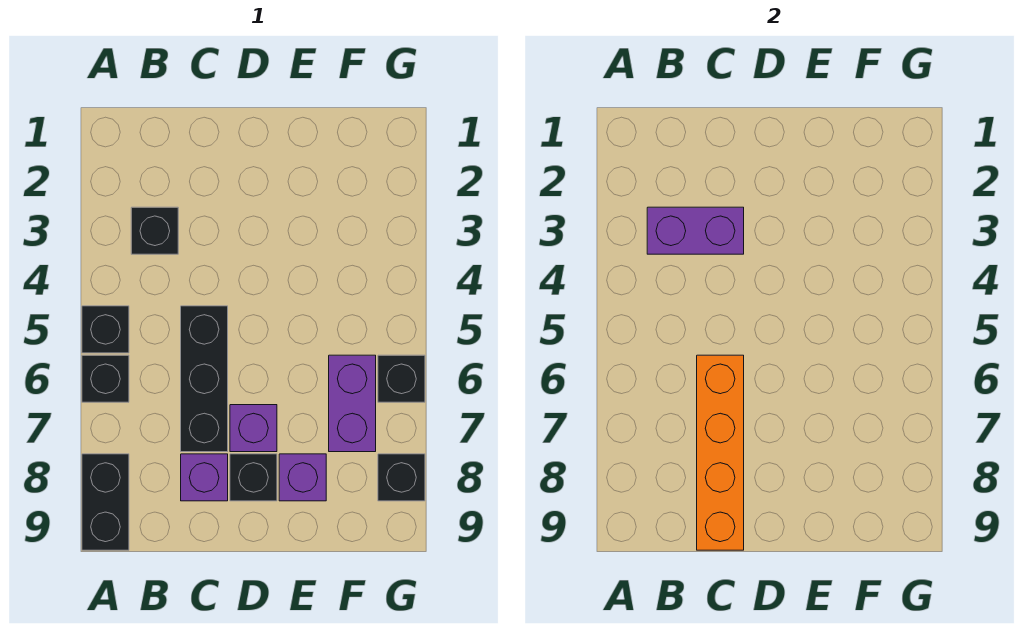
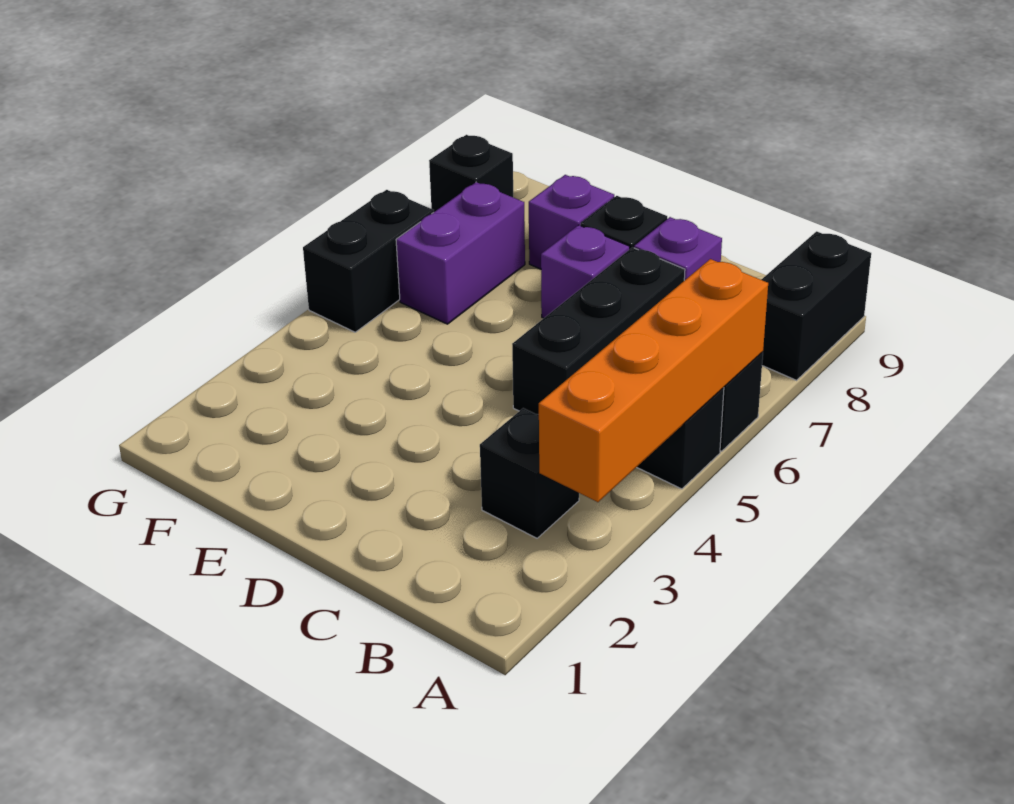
purple brick B3:C3 level 2 -> none
orange brick C6:C9 level 2 -> orange brick A3:A6 level 2
black brick G6 level 1 -> black brick G5:G6 level 1

